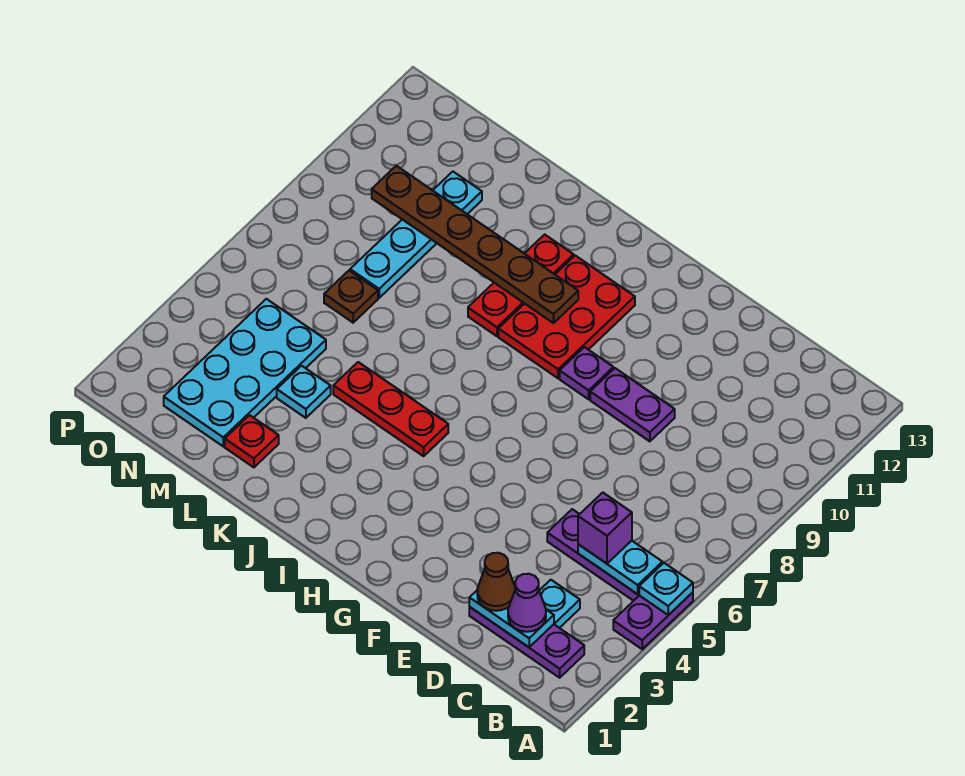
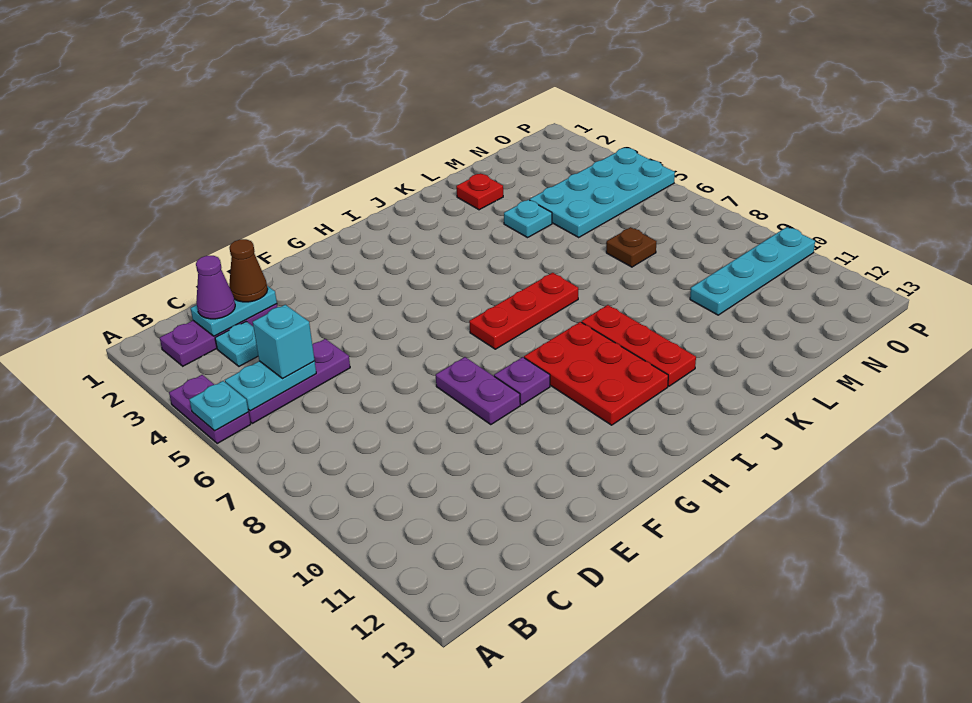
purple brick C5 level 3 -> cyan brick C5 level 3
purple plate E9:F9 level 1 -> purple plate F8:F9 level 1
red plate I5:K5 level 1 -> red plate H7:J7 level 1
brown plate I10:N10 level 2 -> none
cyan plate M2:N5 level 1 -> cyan plate M4:P5 level 1
cyan plate M8:M11 level 1 -> cyan plate M10:P10 level 1

